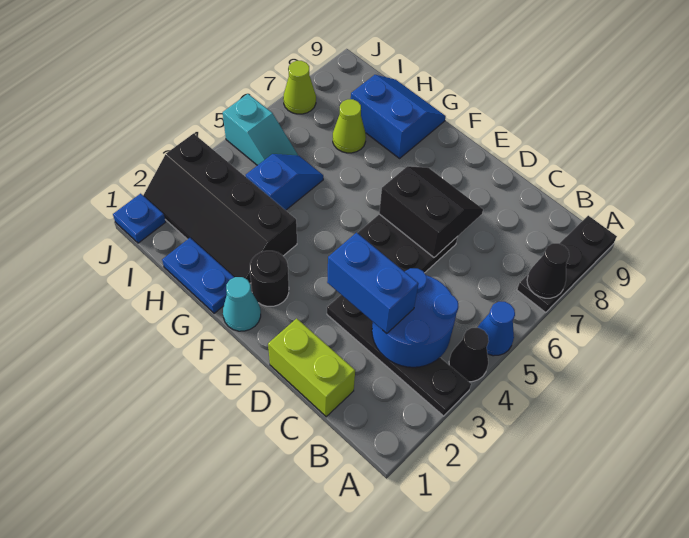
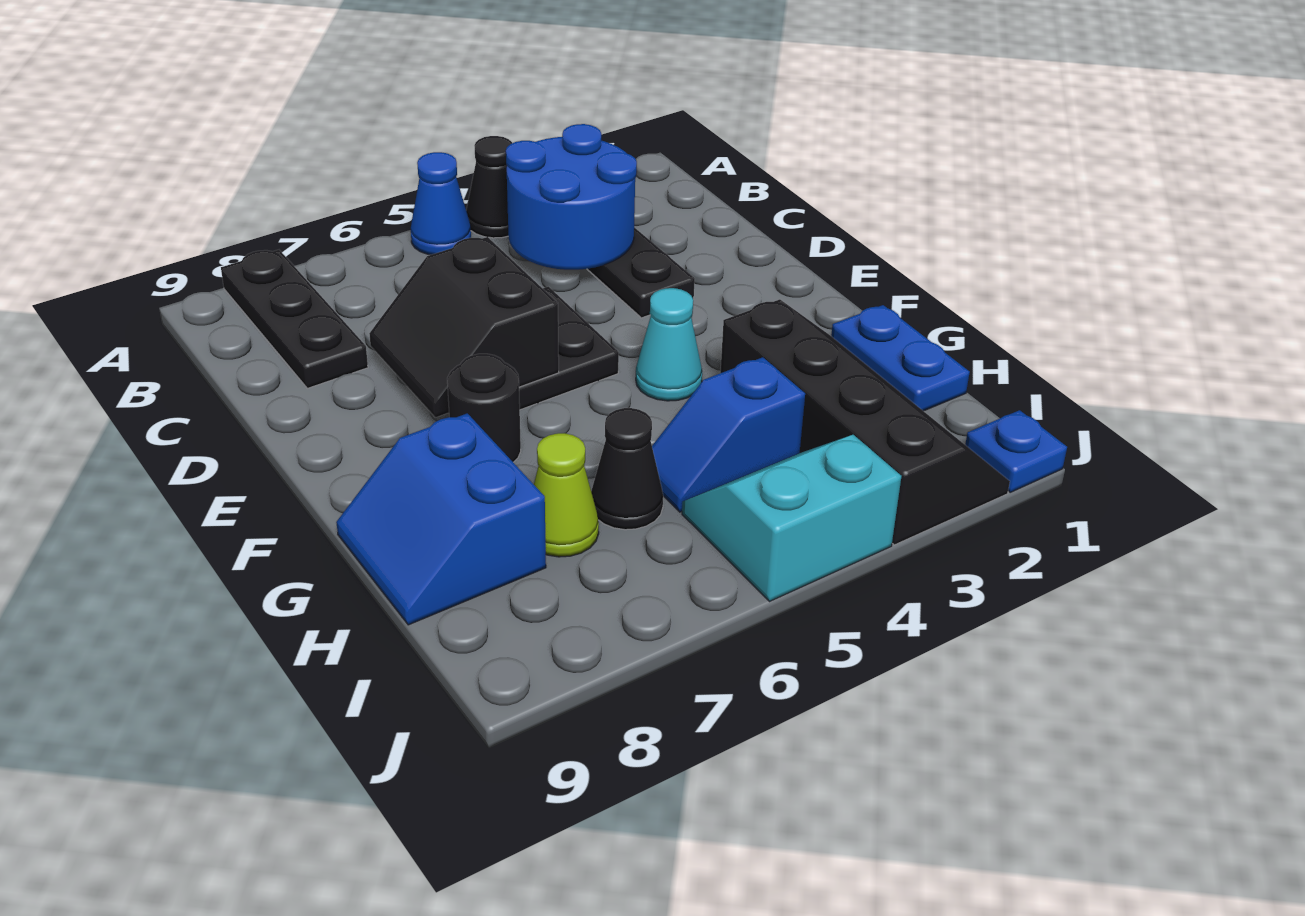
black plate A7:A9 level 1 -> black plate A8:C8 level 1
black cone A7 level 2 -> black cone H6 level 1
lime brick C1:D1 level 1 -> none
blue brick C3:D3 level 3 -> none
cyan cone F1 level 1 -> cyan cone F4 level 1
black round brick F2 level 1 -> black round brick F7 level 1
cyan slope I5:J5 level 1 top J -> cyan slope I4:J5 level 1 top J
lime cone J7 level 1 -> none

